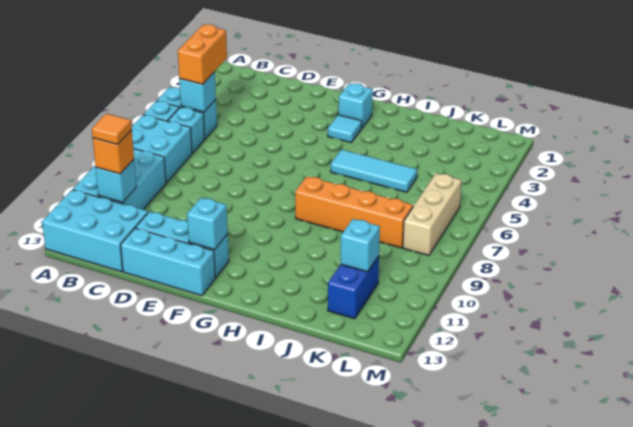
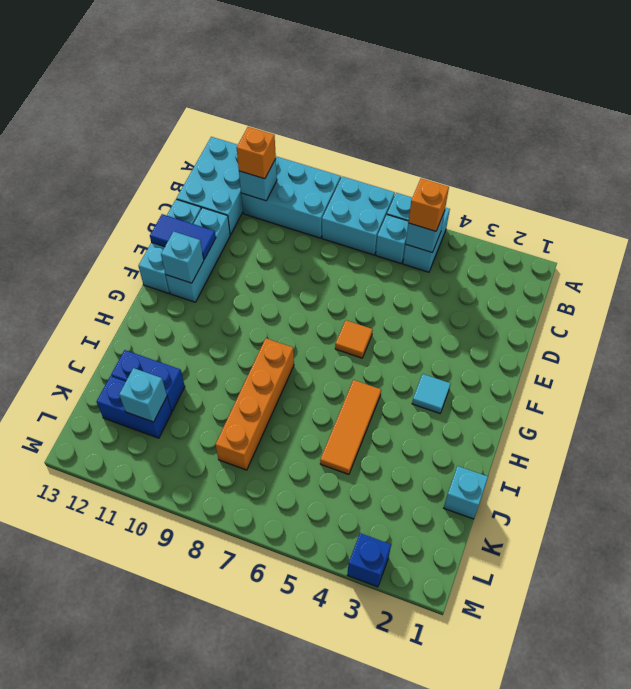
orange brick B4:B5 level 3 -> orange brick B5 level 3
orange tile B11 level 4 -> orange tile F6 level 1
none -> blue tile E12:E13 level 2
cyan brick G2 level 1 -> cyan brick J1 level 1
cyan tile H5:J5 level 1 -> orange tile H5:J5 level 1
none -> blue brick J11:J12 level 1
tan brick L6:L8 level 1 -> none
none -> blue brick M3 level 1

